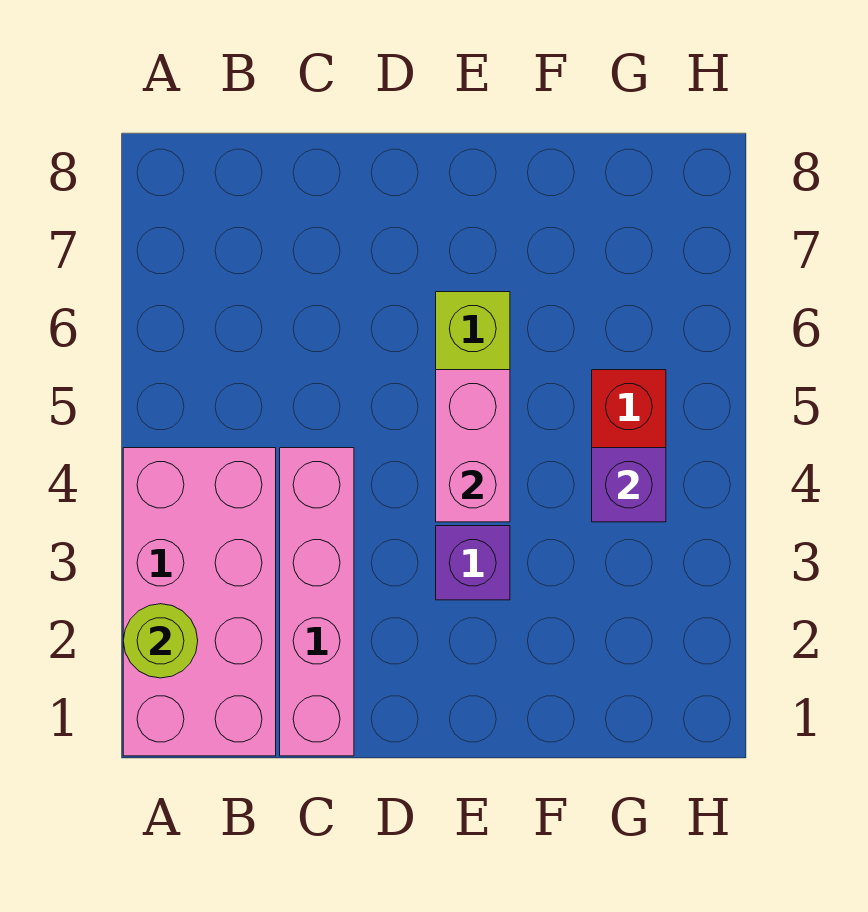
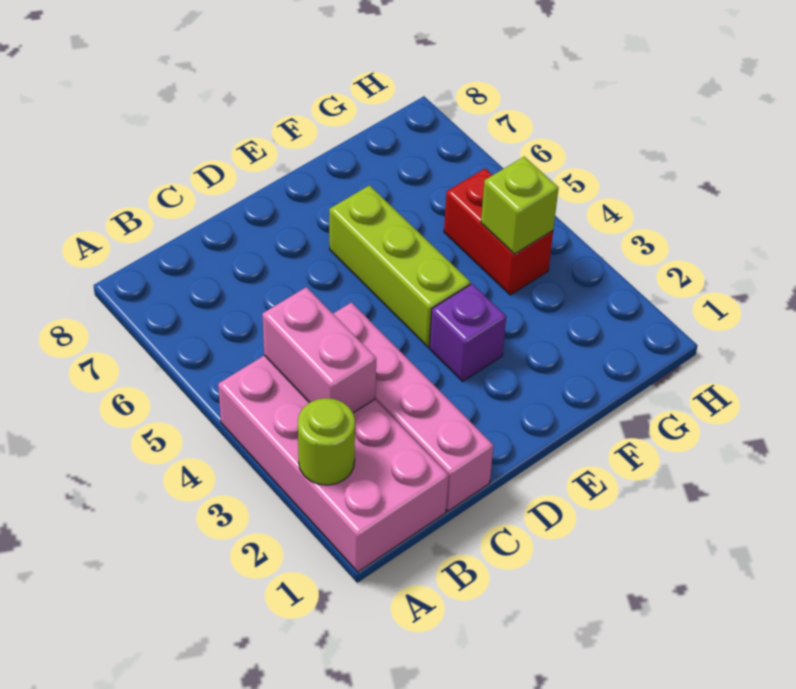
pink brick E4:E5 level 2 -> pink brick B3:B4 level 2
purple brick G4 level 2 -> lime brick G4 level 2

